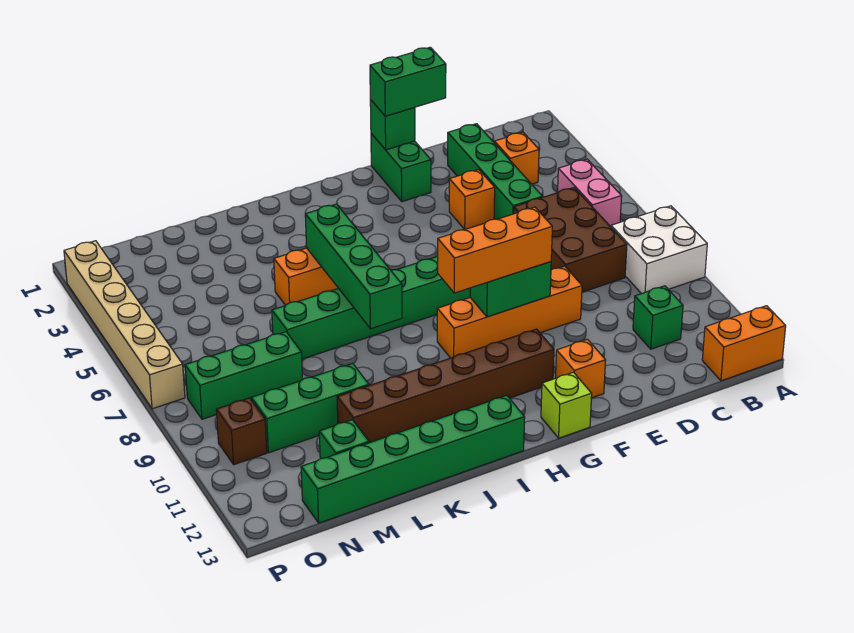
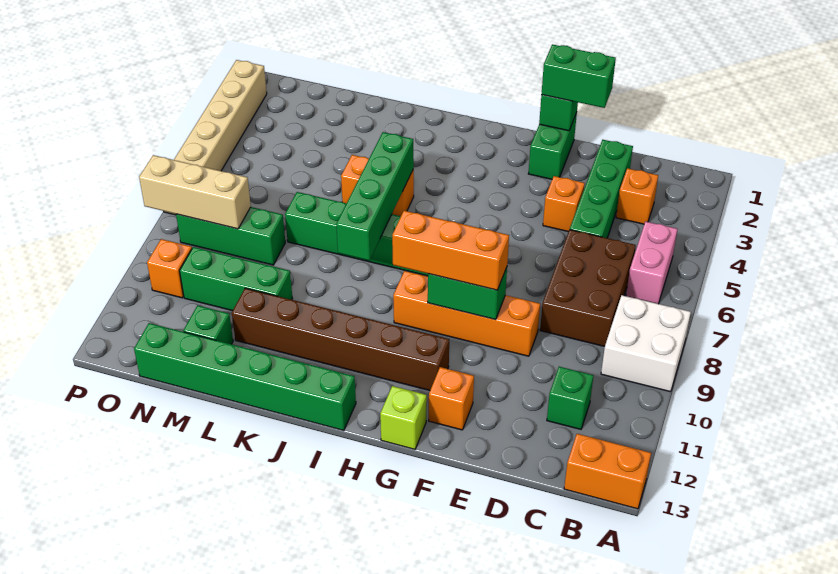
none -> tan brick N8:P8 level 2
brown brick O10 level 1 -> orange brick O10 level 1

